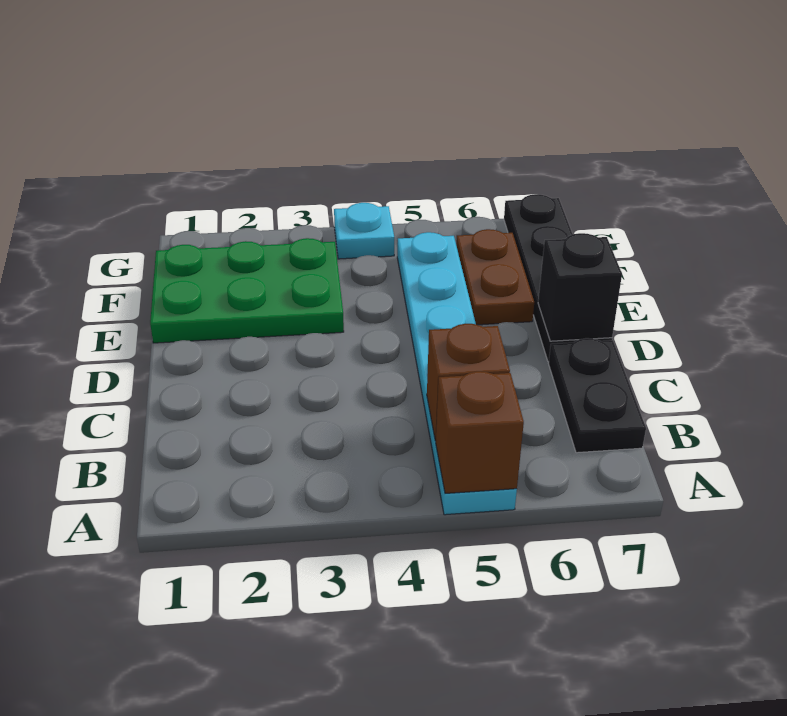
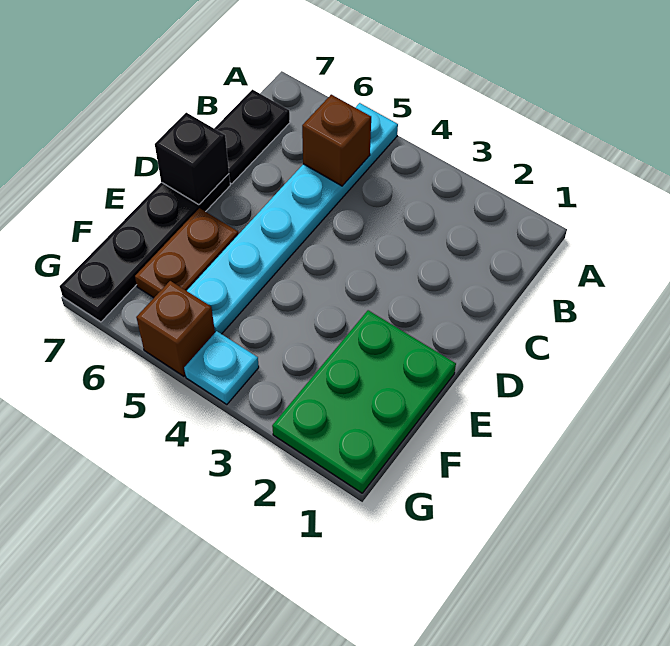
brown brick A5 level 2 -> brown brick G5 level 1
green plate E1:F3 level 1 -> green plate E1:G2 level 1

